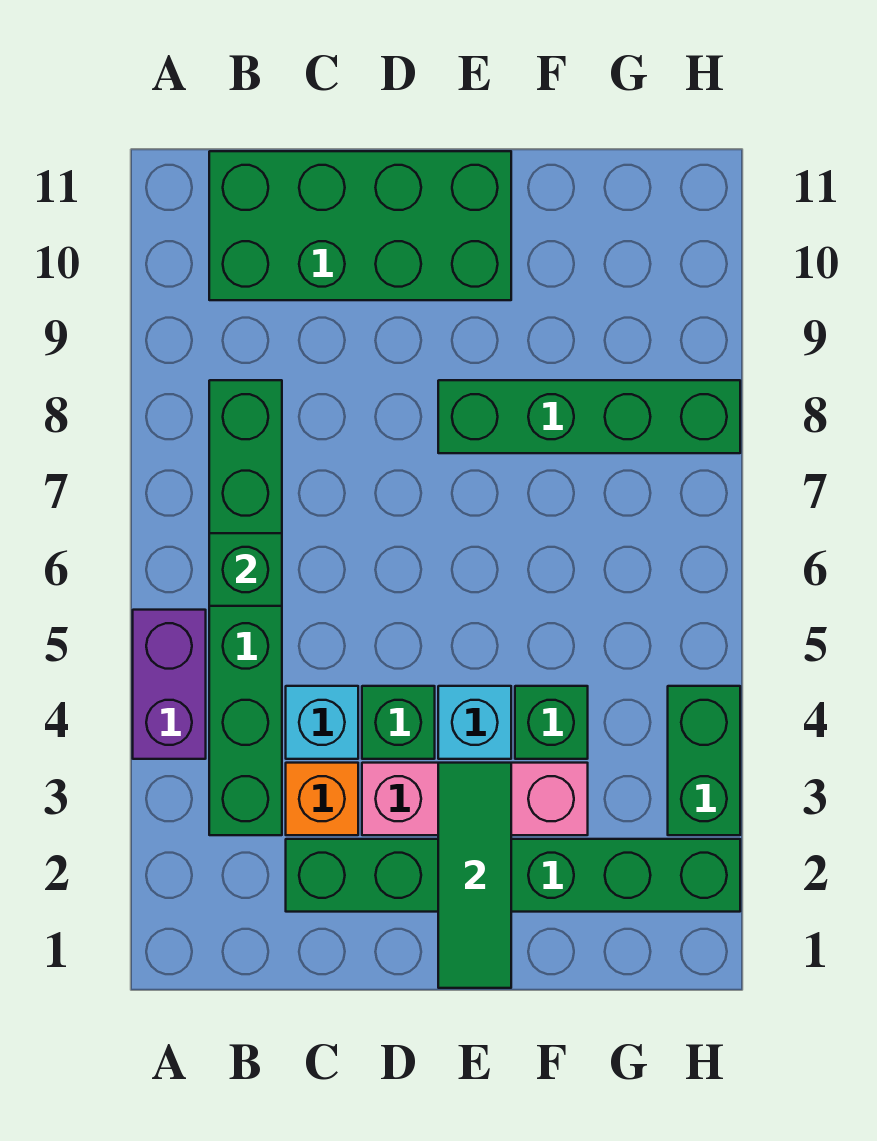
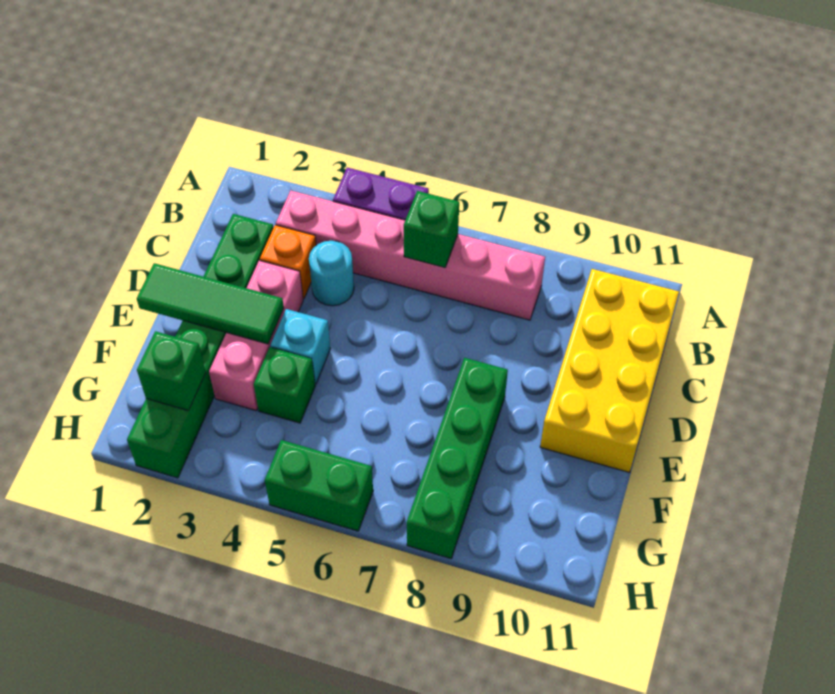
green brick B3:B8 level 1 -> pink brick B3:B8 level 1
green brick B10:E11 level 1 -> yellow brick B10:E11 level 1
cyan brick C4 level 1 -> cyan round brick C4 level 1
green brick D4 level 1 -> green brick G2 level 2
green brick H3:H4 level 1 -> green brick H5:H6 level 1

